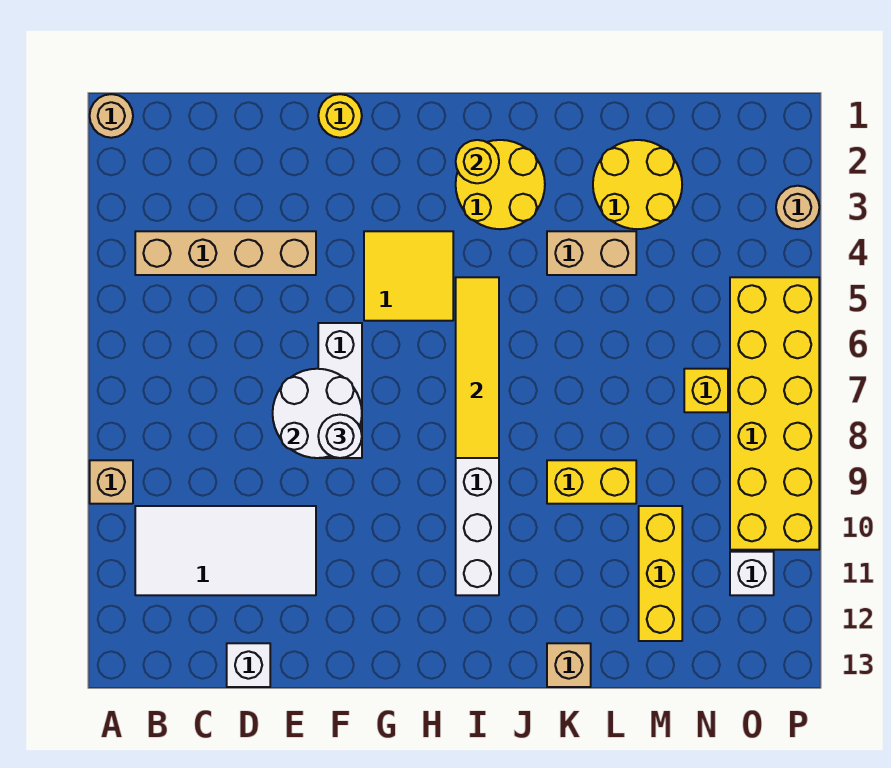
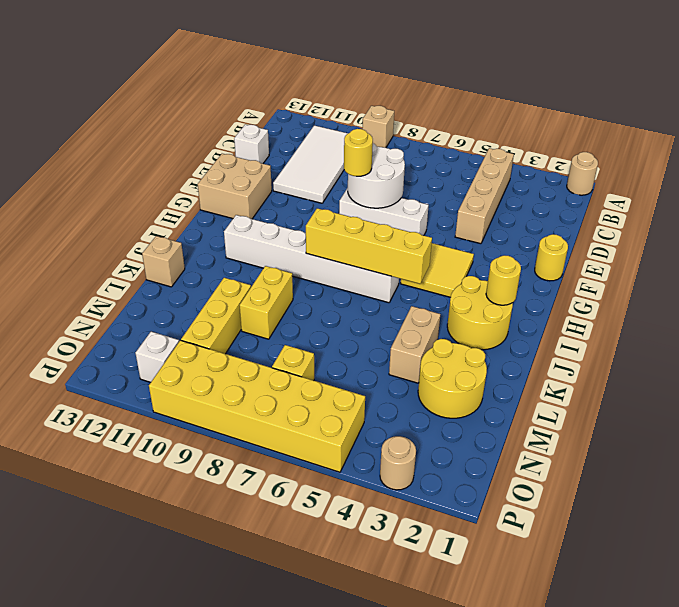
white round brick F8 level 3 -> yellow round brick F8 level 3
none -> tan brick F12:G13 level 1
yellow tile I5:I8 level 2 -> yellow brick I5:I8 level 2
yellow brick M10:M12 level 1 -> yellow brick L10:N10 level 1

